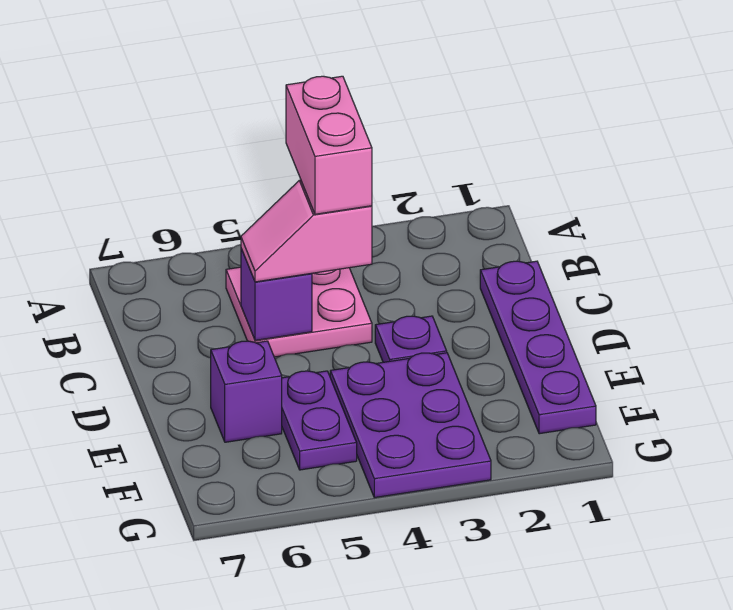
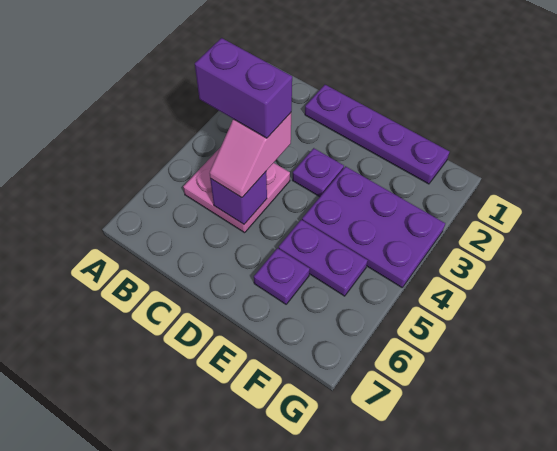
pink brick B4:C4 level 4 -> purple brick B4:C4 level 4
purple brick E6 level 1 -> purple plate E6 level 1

